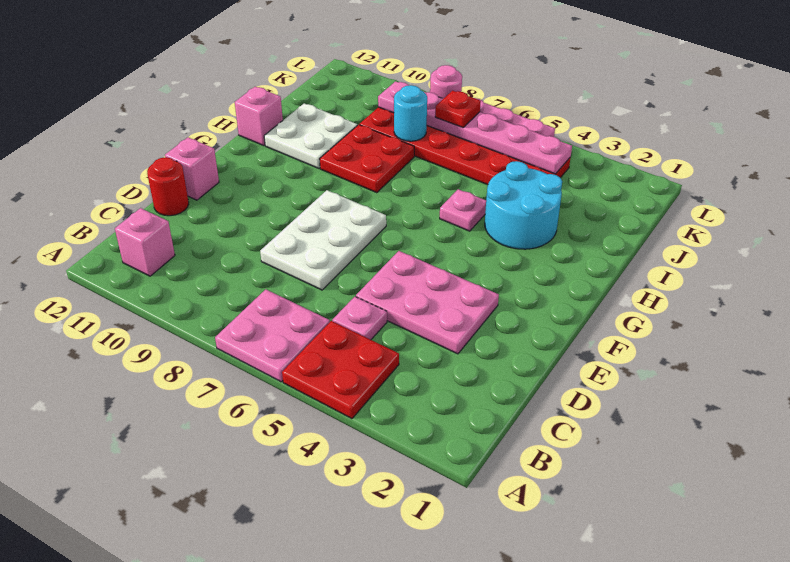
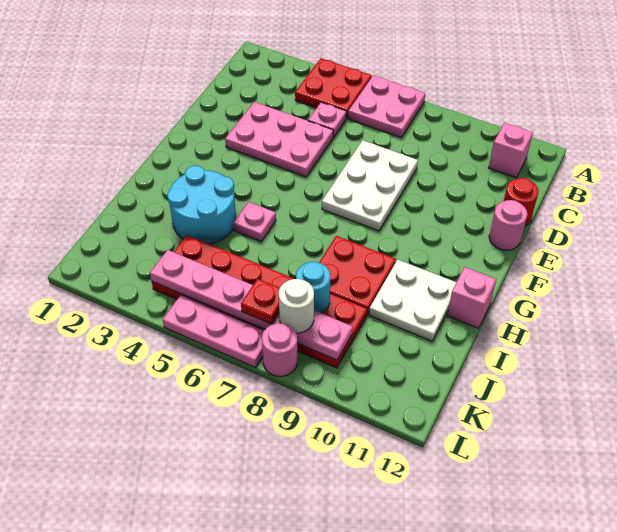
pink brick E12 level 1 -> pink round brick E12 level 1
none -> white round brick K8 level 3

